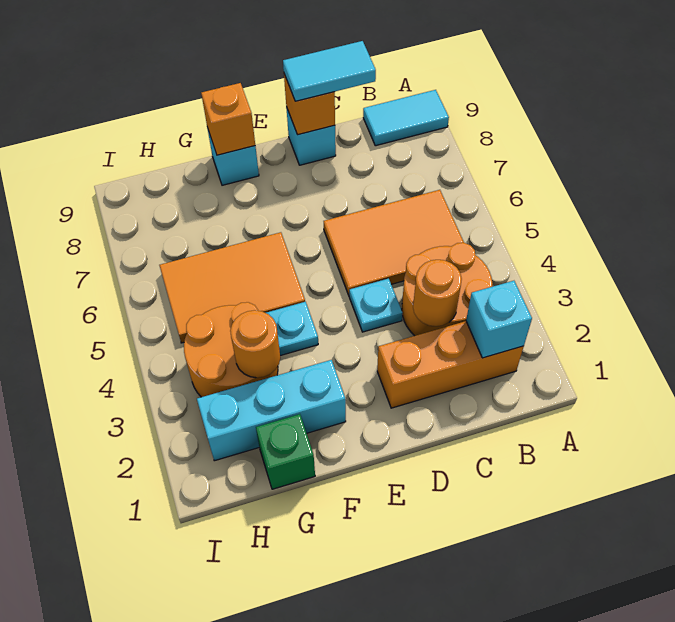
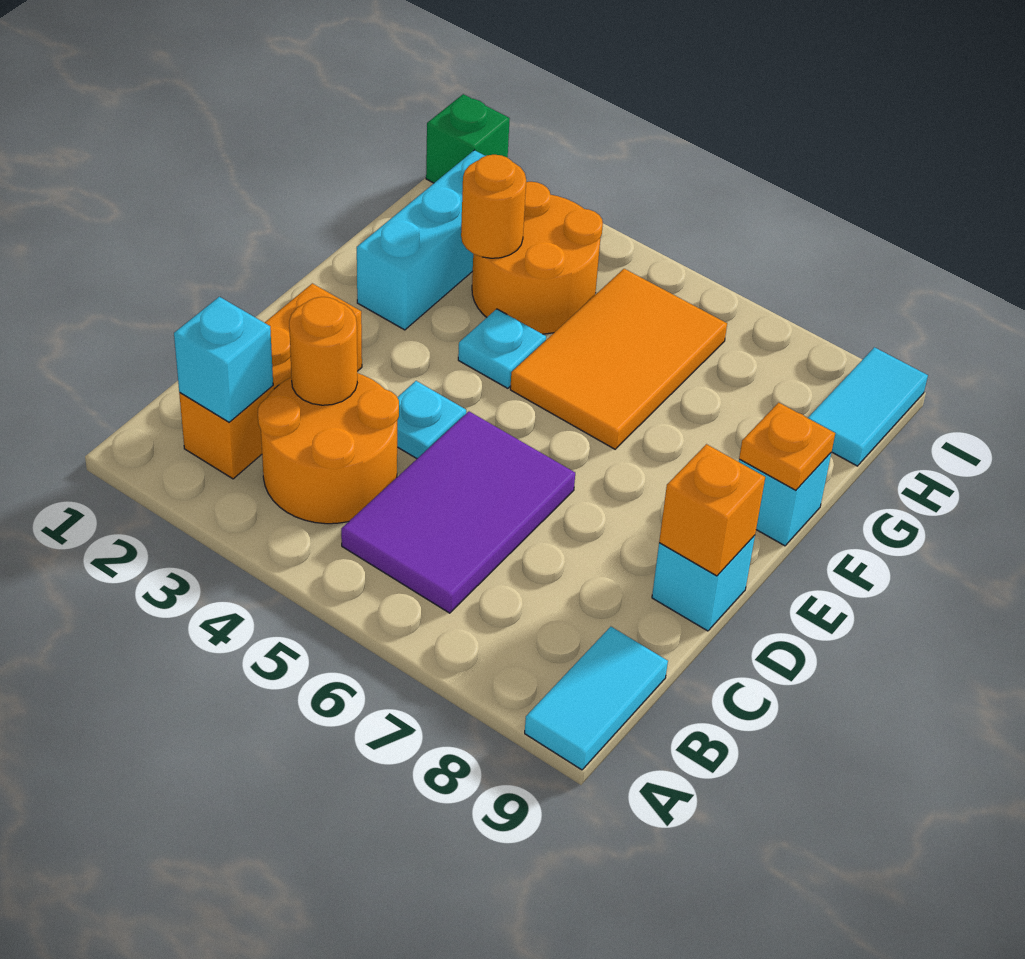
orange tile B5:D6 level 1 -> purple tile B5:D6 level 1
cyan tile C9:D9 level 3 -> cyan tile H9:I9 level 1
orange brick F9 level 2 -> orange plate F9 level 2
green brick G1 level 1 -> green brick I1 level 1

